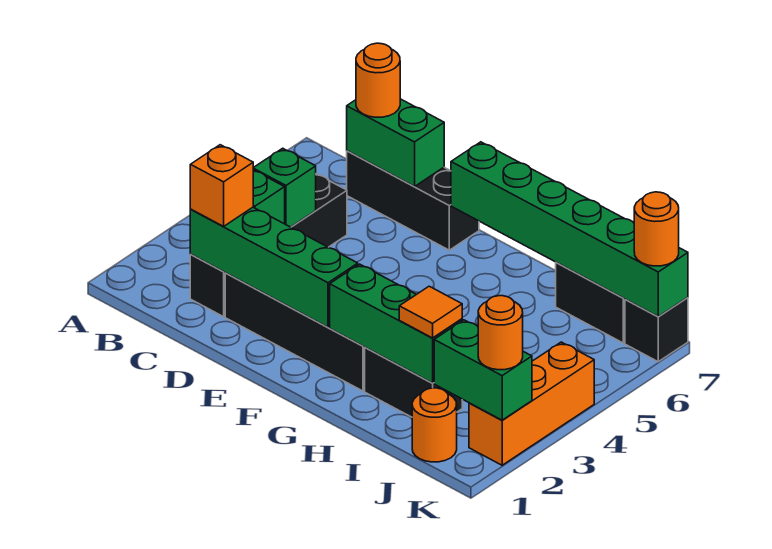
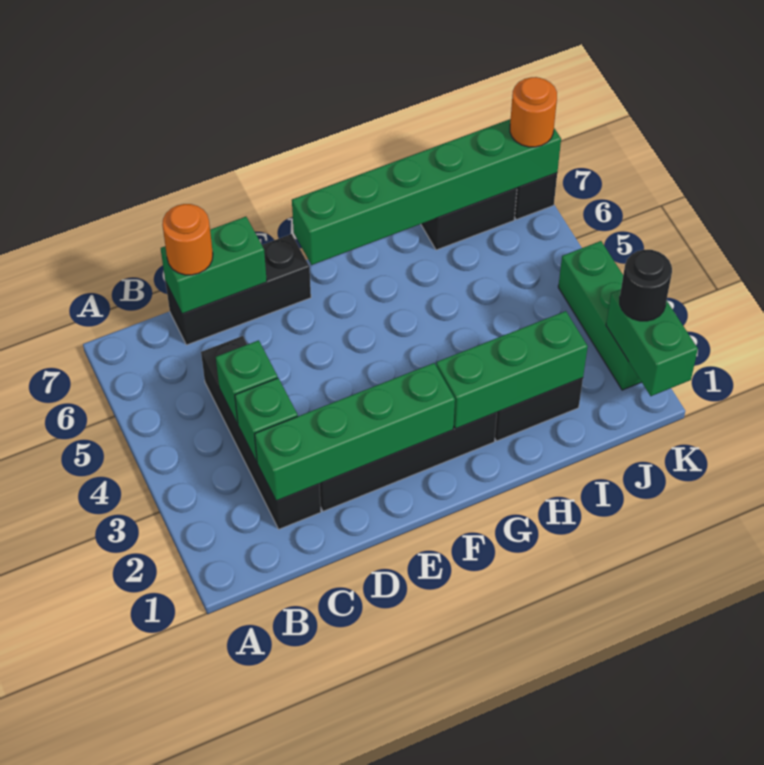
orange brick C2 level 3 -> none
orange tile I2 level 3 -> none
orange round brick J1 level 1 -> none
green brick J2:K2 level 2 -> green brick K1:K2 level 2
orange brick K2:K4 level 1 -> green brick K2:K4 level 1
orange round brick K2 level 3 -> black round brick K2 level 3

